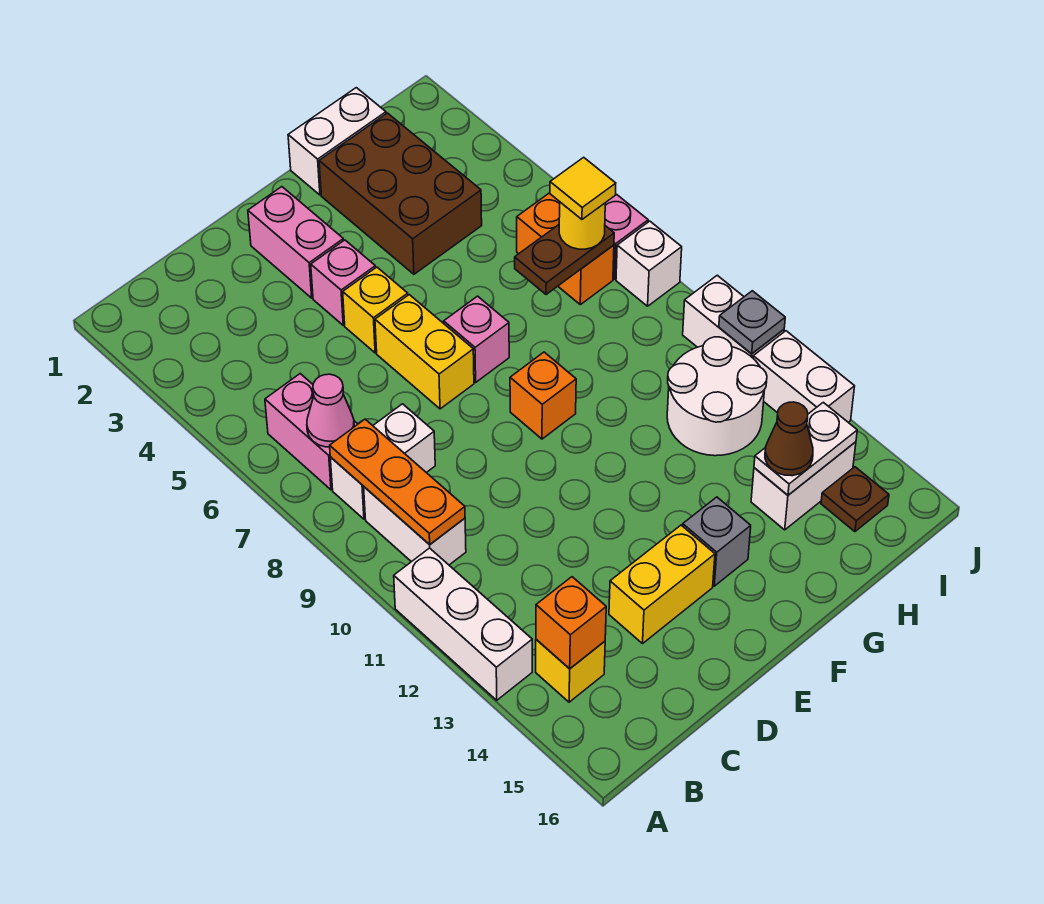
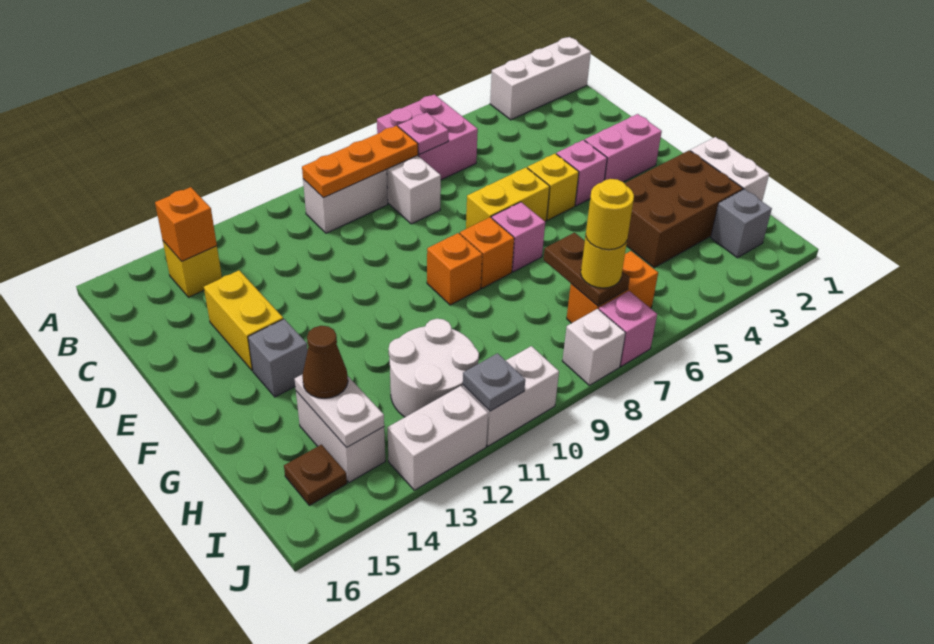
white brick A11:A13 level 1 -> white brick A1:A3 level 1
pink brick B6:B7 level 1 -> pink brick A6:B7 level 1
pink cone B7 level 2 -> pink plate B7 level 2
none -> orange brick F8 level 1
none -> grey brick I2 level 1
yellow tile I7 level 4 -> yellow round brick I7 level 4

